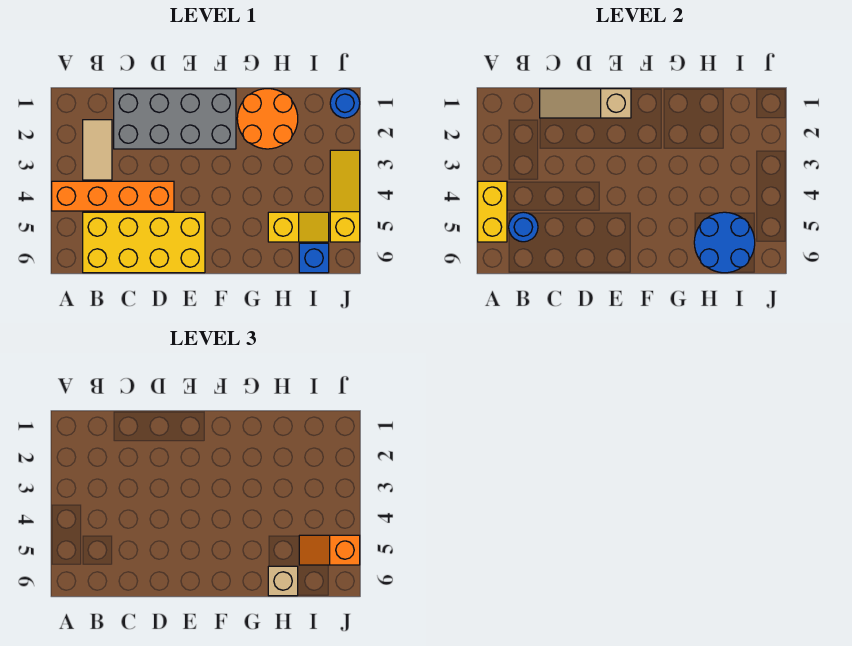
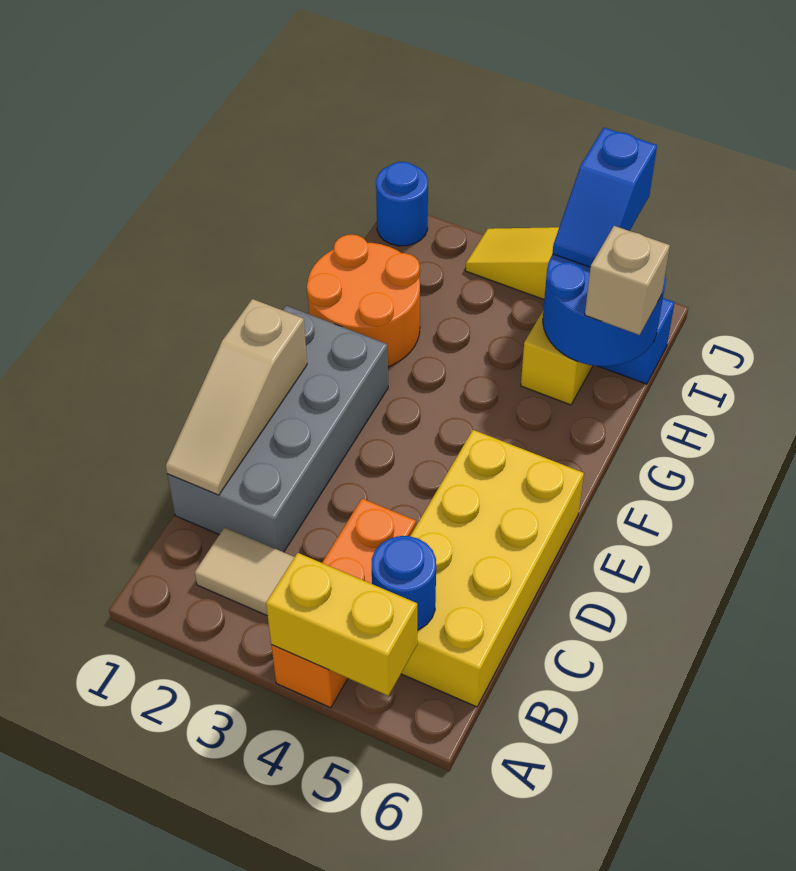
orange brick A4:D4 level 1 -> orange brick A4:C4 level 1
orange slope I5:J5 level 3 top J -> blue slope I5:J5 level 3 top J

